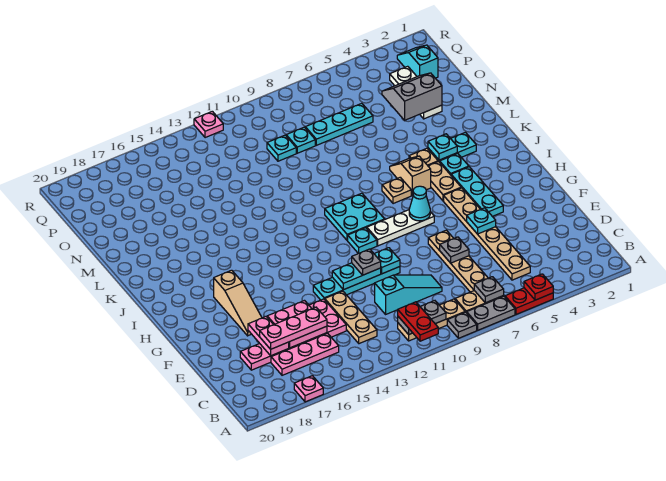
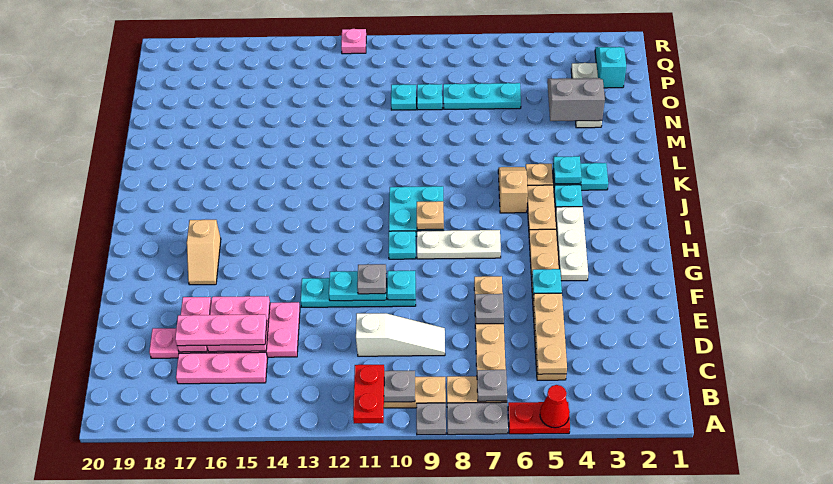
red plate A5 level 2 -> red cone A5 level 2
pink plate A17 level 1 -> none
tan plate C13:E13 level 1 -> tan plate C5:E5 level 2
cyan slope D9:D11 level 1 top 11 -> white slope D9:D11 level 1 top 11
tan slope F17:H17 level 1 top H -> tan slope G17:H17 level 1 top H
cyan plate G4:I4 level 1 -> white plate G4:I4 level 1
cyan cone H7 level 2 -> none
tan plate J7 level 1 -> tan plate I9 level 2

